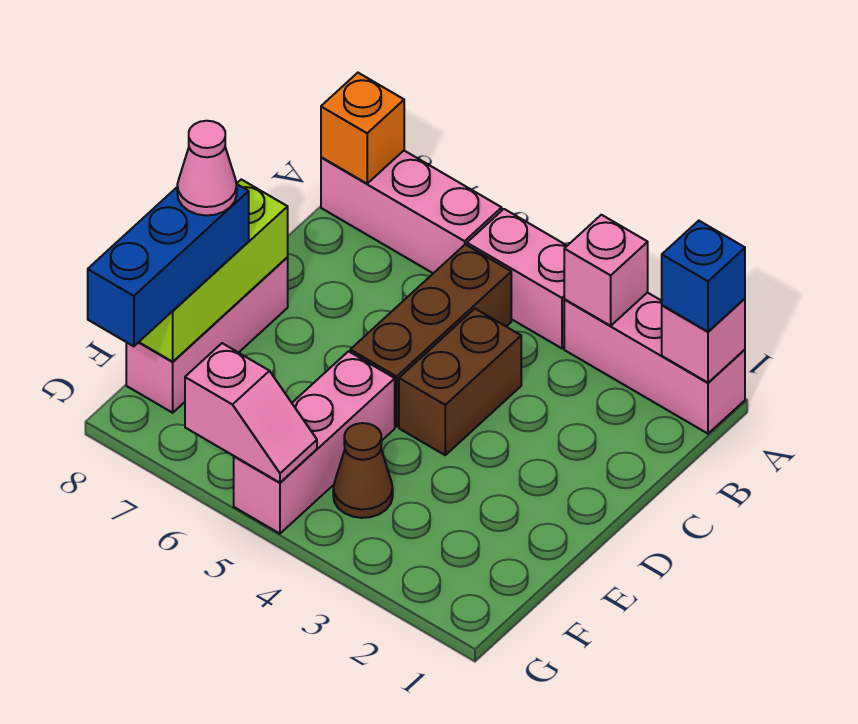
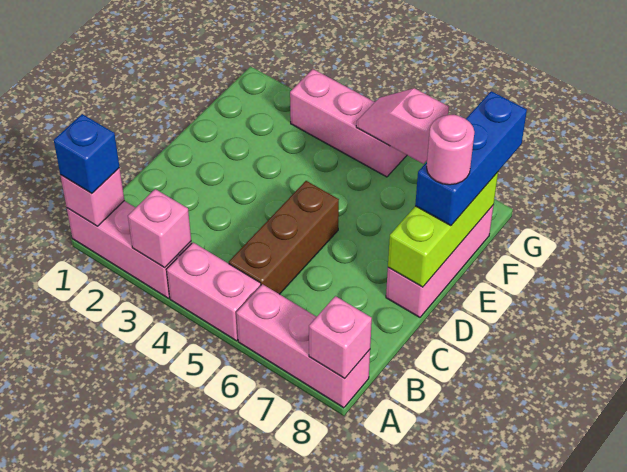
orange brick A8 level 2 -> pink brick A8 level 2
brown brick C4:D4 level 1 -> none
pink brick E5:G5 level 1 -> pink brick G3:G5 level 1
pink cone E8 level 4 -> pink round brick E8 level 4
brown cone F4 level 1 -> none

